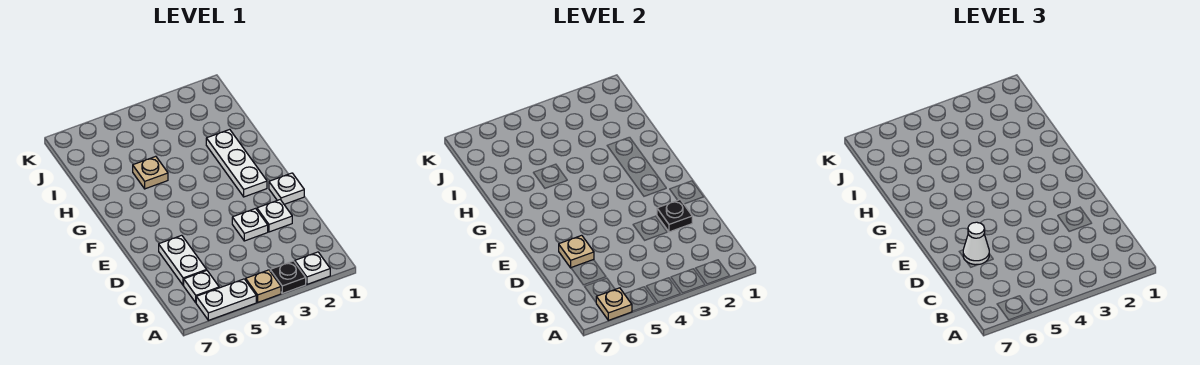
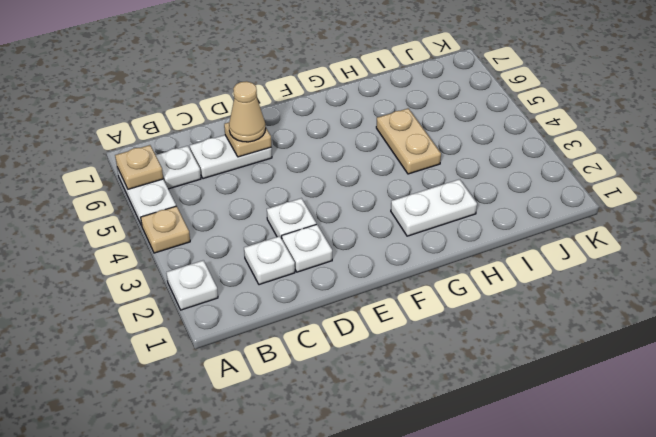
black plate A3 level 1 -> none
black plate D2 level 2 -> none
white cone D6 level 3 -> tan cone D6 level 3
white plate E1 level 1 -> white plate C2 level 1
white plate F2:H2 level 1 -> white plate G2:H2 level 1
tan plate H5 level 1 -> tan plate H4:H5 level 1

